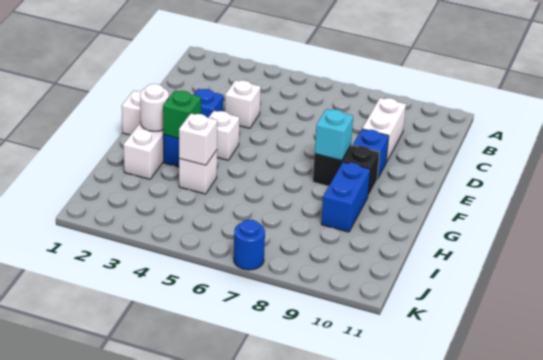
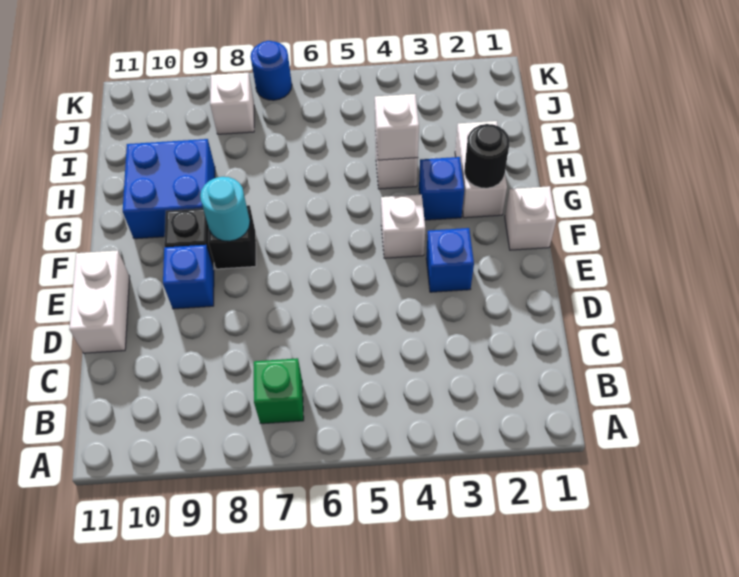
white brick C9:D9 level 1 -> white brick D11:E11 level 1
white brick D4 level 1 -> white brick J8 level 1
cyan brick F8 level 2 -> cyan round brick F8 level 2
white round brick G2 level 2 -> black round brick G2 level 2
green brick G3 level 2 -> green brick B7 level 1
blue brick G9:H9 level 1 -> blue brick G9:H10 level 1

